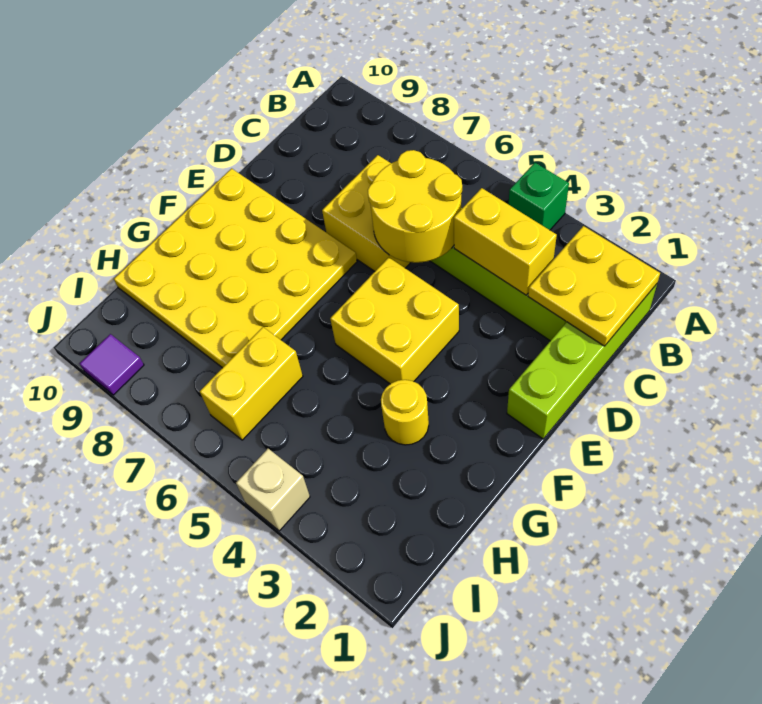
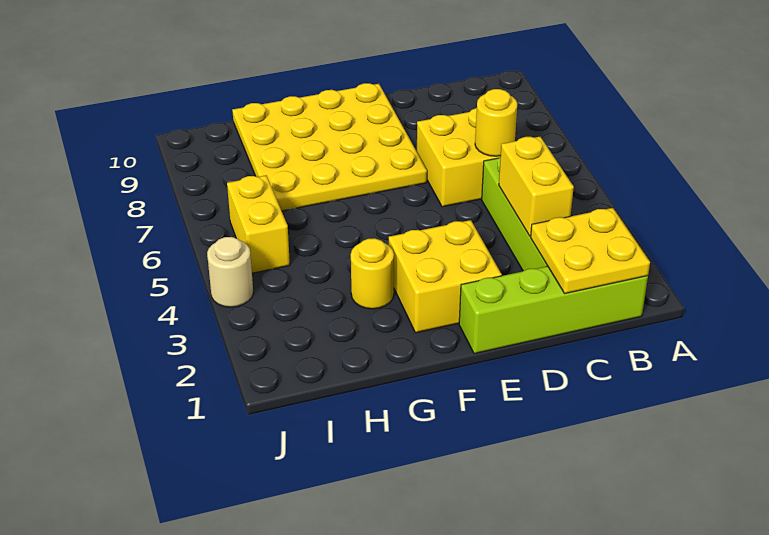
green brick A4 level 1 -> none
yellow round brick C5:D6 level 2 -> yellow round brick C6 level 2
yellow brick E4:F5 level 1 -> yellow brick E2:F3 level 1
yellow brick H6:I6 level 1 -> yellow brick I5:I6 level 1
tan brick J4 level 1 -> tan round brick J4 level 1
purple tile J9 level 1 -> none

